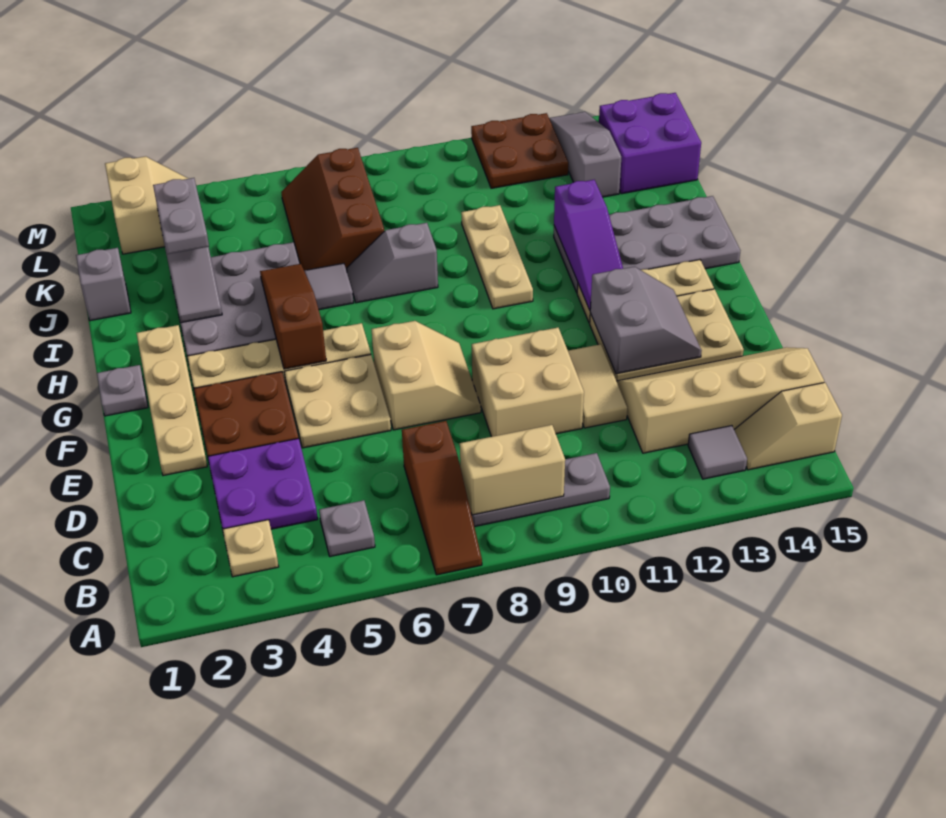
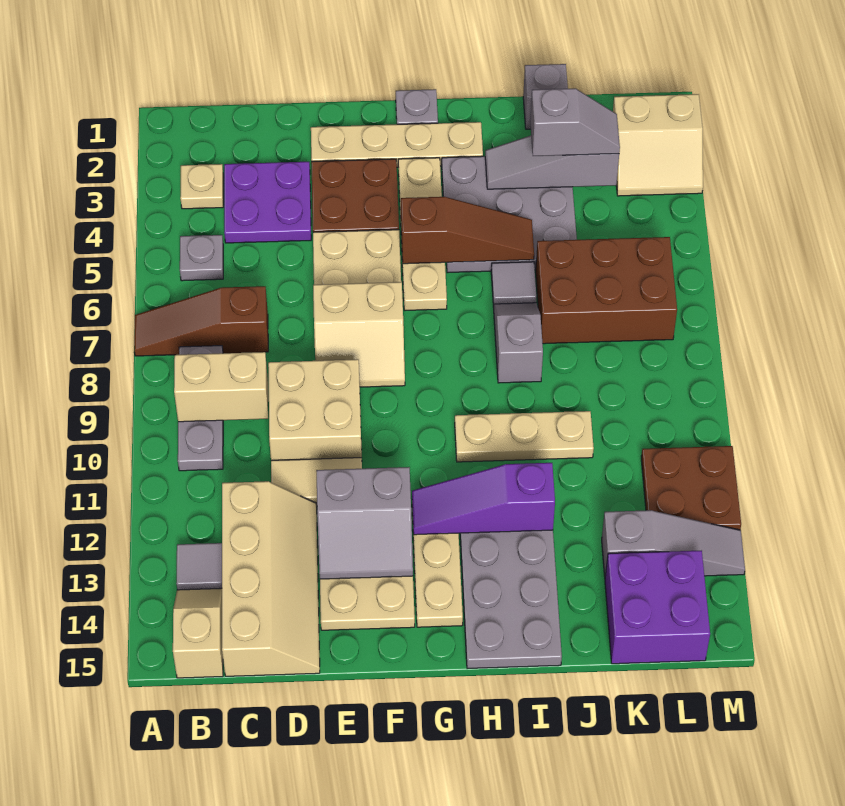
tan brick B8:B9 level 2 -> tan brick B9:C9 level 2
grey plate J3:K3 level 3 -> grey slope J3:K3 level 3 top J
brown slope J6:L7 level 1 top 7 -> brown brick J6:L7 level 1

